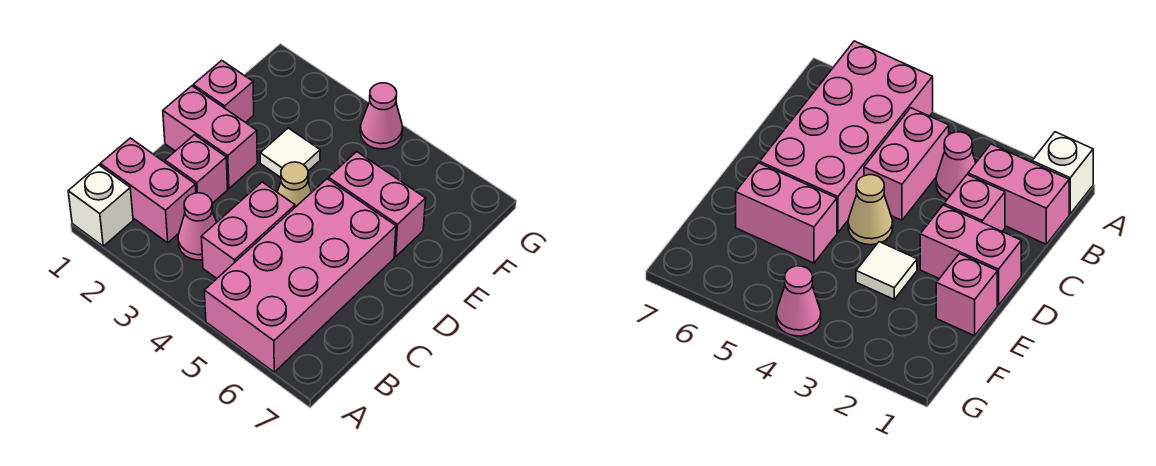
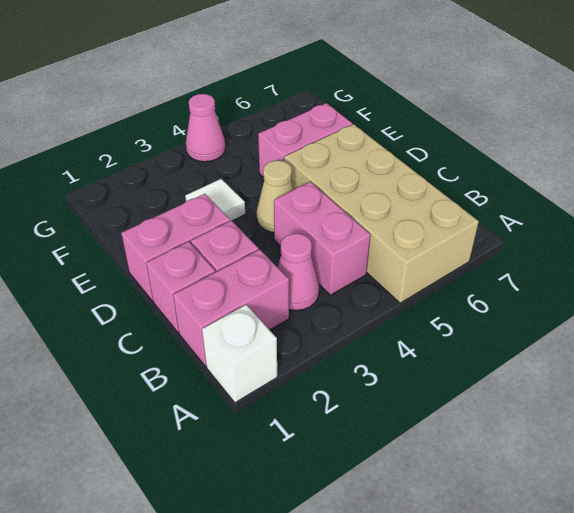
pink brick A5:D6 level 1 -> tan brick A5:D6 level 1
pink brick E1 level 1 -> pink brick C1 level 1

